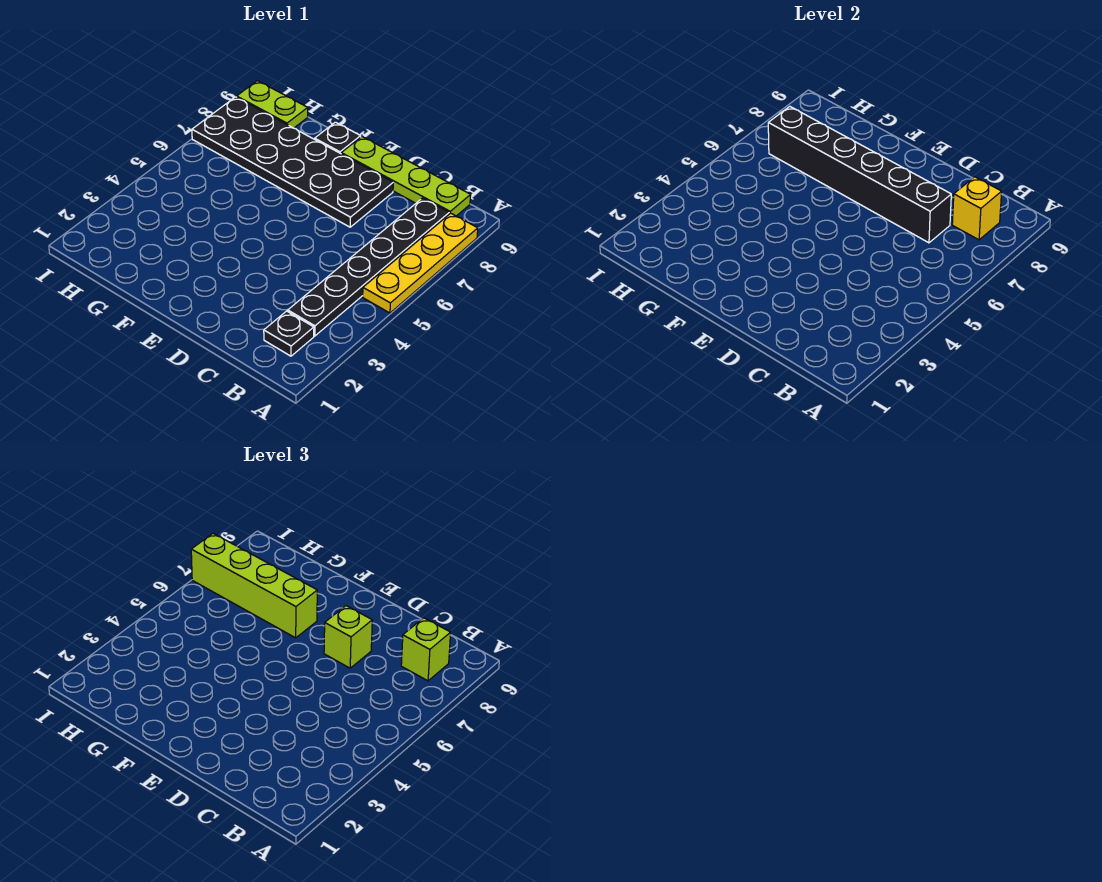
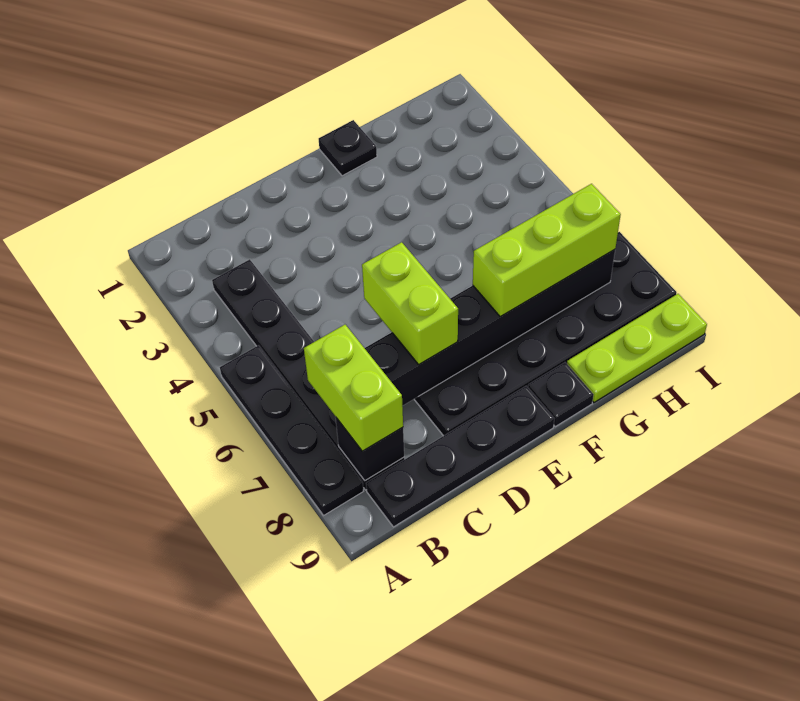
yellow plate A5:A8 level 1 -> black plate A5:A8 level 1
black plate B2 level 1 -> black plate F1 level 1
yellow brick B8 level 2 -> black brick B8 level 2
lime brick B8 level 3 -> lime brick B7:B8 level 3
lime plate B9:E9 level 1 -> black plate B9:E9 level 1
lime brick D7 level 3 -> lime brick D6:D7 level 3
lime brick F7:I7 level 3 -> lime brick F7:H7 level 3
lime plate H9:I9 level 1 -> lime plate G9:I9 level 1

